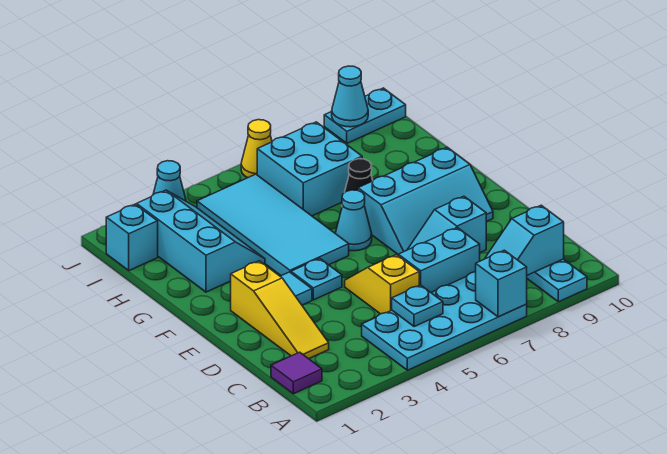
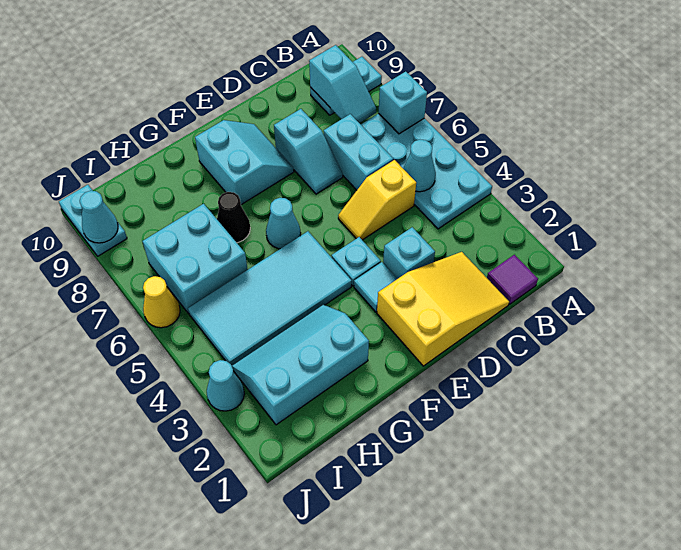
cyan plate B5 level 2 -> cyan cone B5 level 2
yellow slope C2:E2 level 1 top E -> yellow slope C1:E2 level 1 top E
cyan slope E7:F9 level 1 top F -> cyan slope E8:F9 level 1 top F
cyan brick I1 level 1 -> cyan brick D3 level 1

